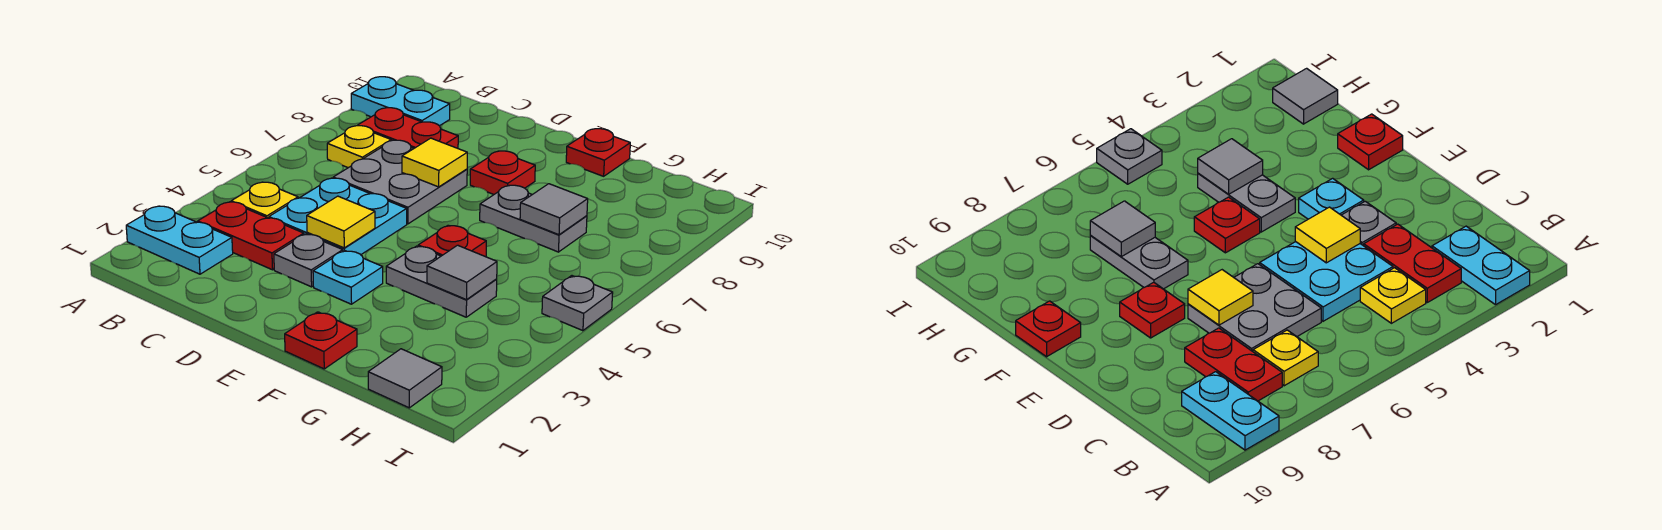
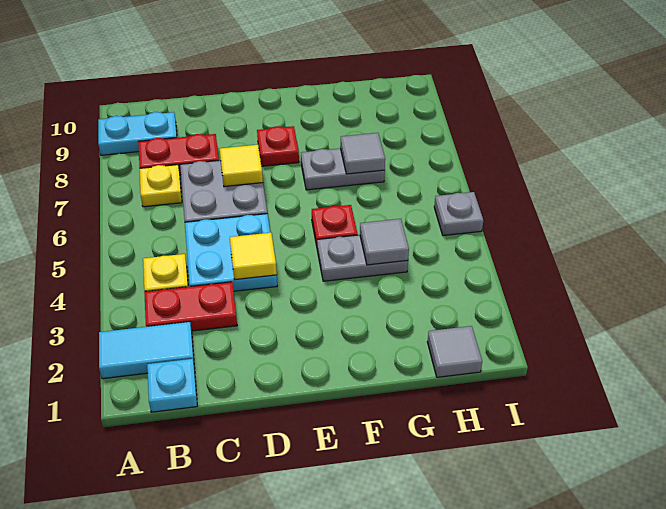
cyan plate A2:B2 level 1 -> cyan tile A2:B2 level 1
grey plate D3 level 1 -> none
cyan plate E3 level 1 -> cyan plate B1 level 1
red plate F1 level 1 -> none
red plate F10 level 1 -> none

